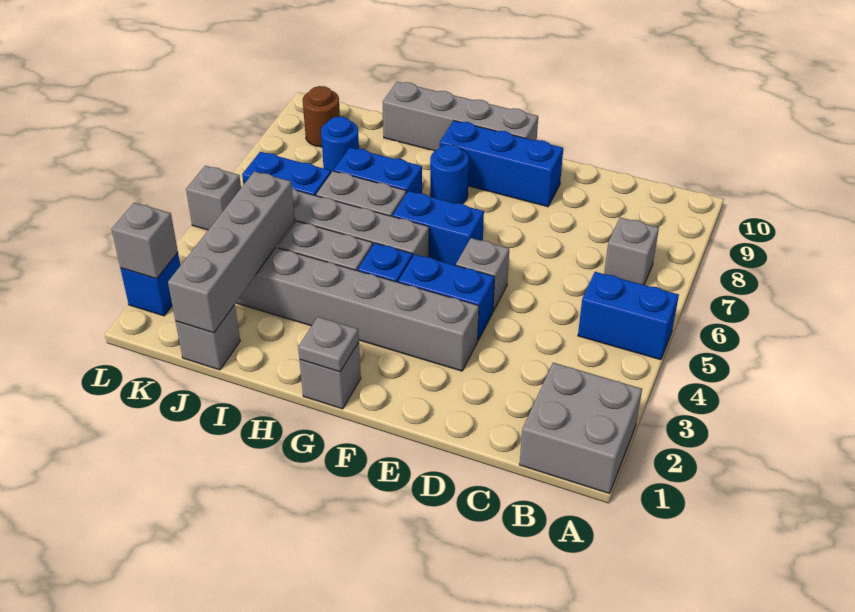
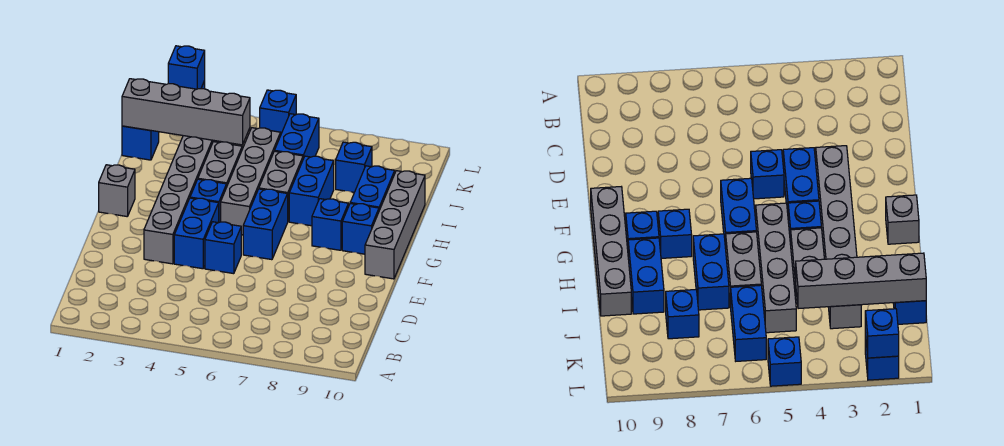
grey brick A1:B2 level 1 -> none
blue brick A5:B5 level 1 -> blue brick H9:I9 level 1
grey brick B7 level 1 -> none
grey brick E5 level 1 -> blue brick E5 level 1
blue brick E9:G9 level 1 -> blue brick G9 level 1
grey plate G1 level 2 -> none
blue round brick G8 level 1 -> blue brick G8 level 1
grey brick J1 level 1 -> blue brick J1 level 1
blue round brick J8 level 1 -> blue brick J8 level 1
brown round brick K9 level 1 -> none
grey brick L2 level 2 -> blue brick L2 level 2
grey brick L5 level 1 -> blue brick L5 level 1

